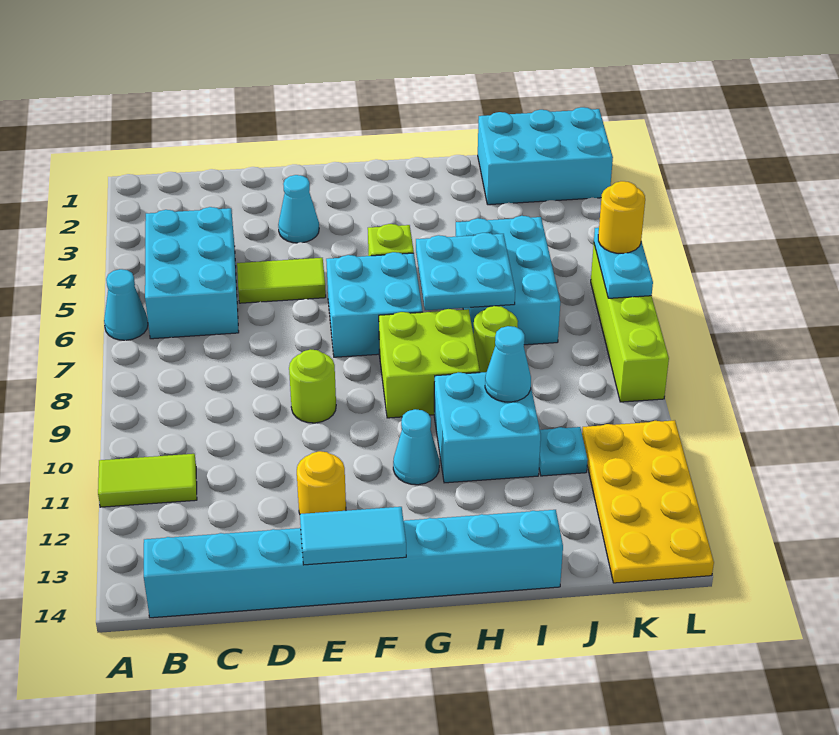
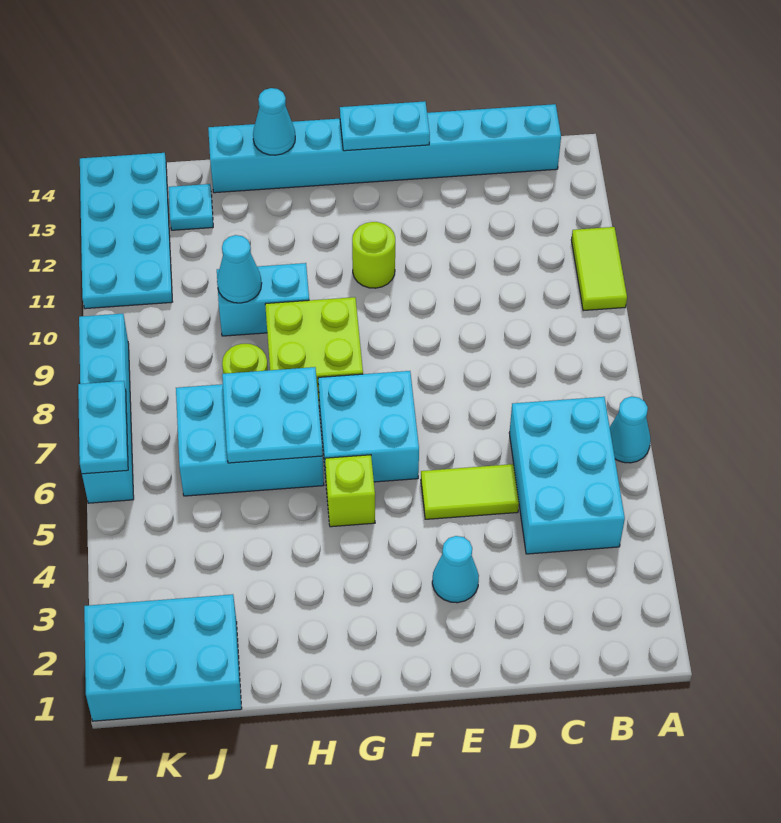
lime tile A11:B11 level 1 -> lime tile A10:A11 level 1
lime round brick E9 level 1 -> lime round brick F11 level 1
yellow round brick E12 level 1 -> none
cyan tile E14:F14 level 2 -> cyan plate E14:F14 level 2
cyan cone G11 level 1 -> cyan cone H14 level 2
cyan brick H10:I11 level 1 -> cyan brick H10:I10 level 1
cyan brick I5:J7 level 1 -> cyan brick H6:J7 level 1
cyan plate J11 level 1 -> cyan plate J13 level 1
yellow plate K11:L14 level 1 -> cyan plate K11:L14 level 1
lime brick L6:L9 level 1 -> cyan brick L6:L9 level 1
yellow round brick L6 level 3 -> none

